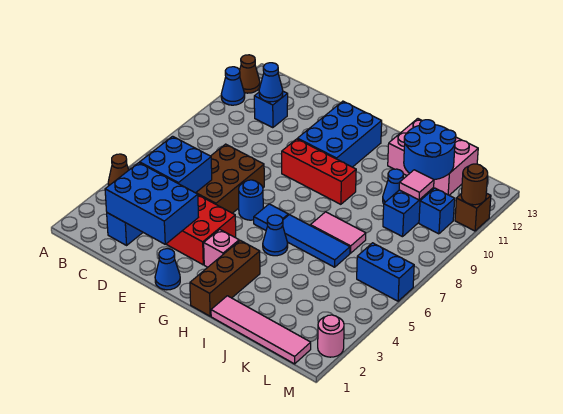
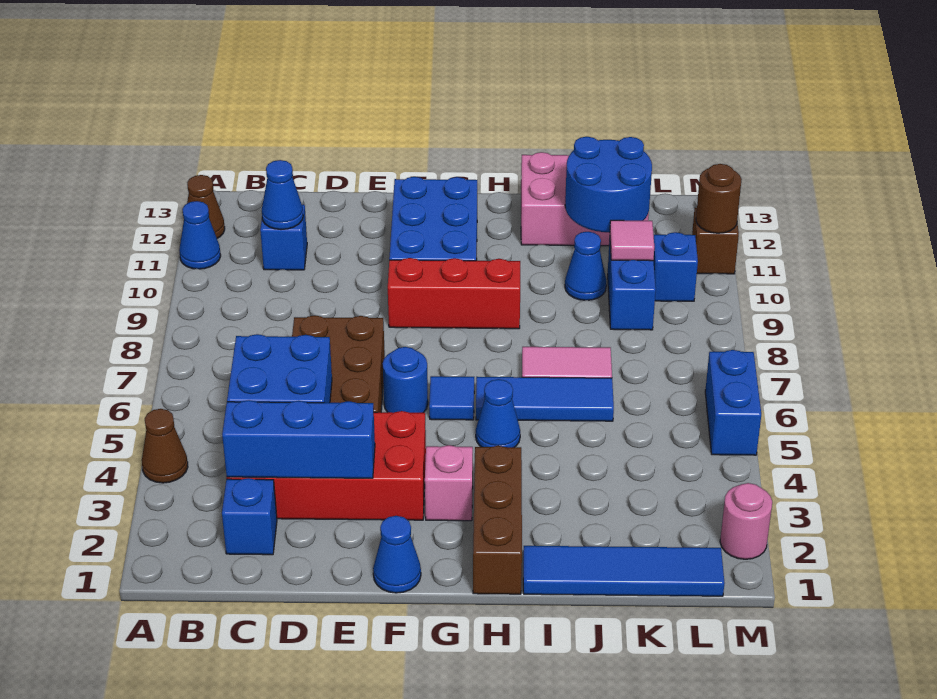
blue brick C2:E3 level 2 -> blue brick C3:E3 level 2
pink tile I1:L1 level 1 -> blue tile I1:L1 level 1
blue brick L6:M6 level 1 -> blue brick M5:M6 level 1

